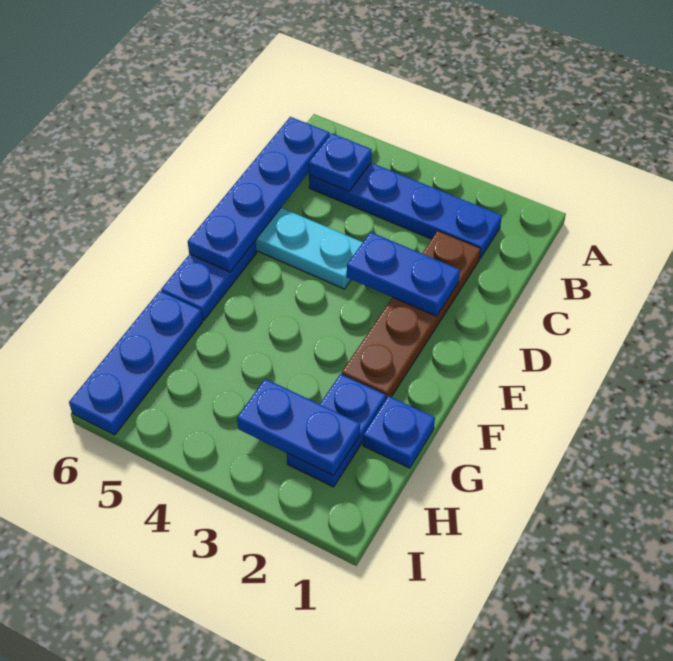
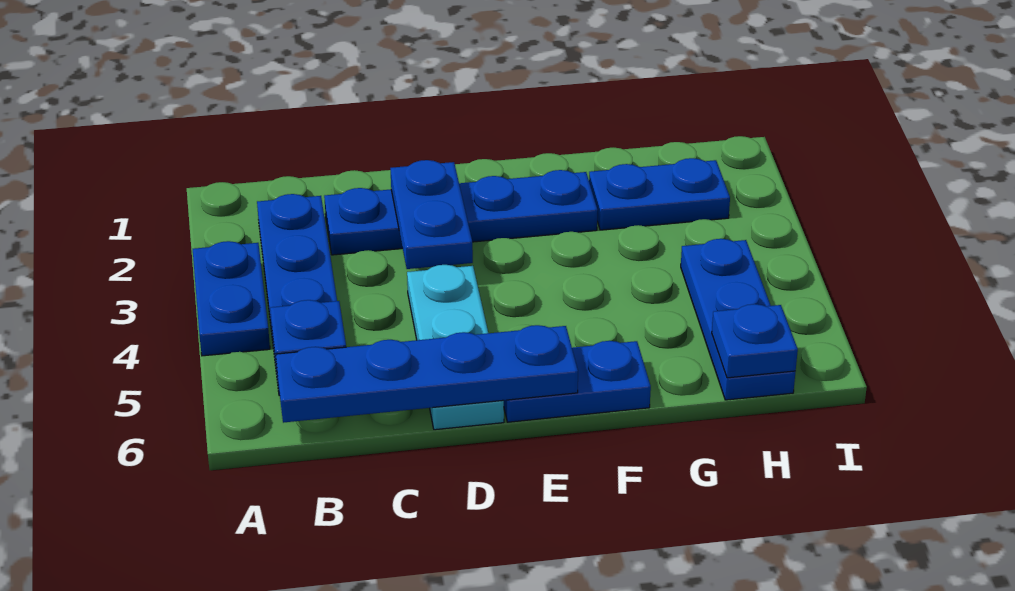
brown plate C2:F2 level 1 -> blue plate C2:F2 level 1
blue plate G1 level 1 -> blue plate H6 level 2
blue plate G6:I6 level 1 -> blue plate H4:H6 level 1
blue plate H2:H3 level 2 -> blue plate A3:A4 level 1

